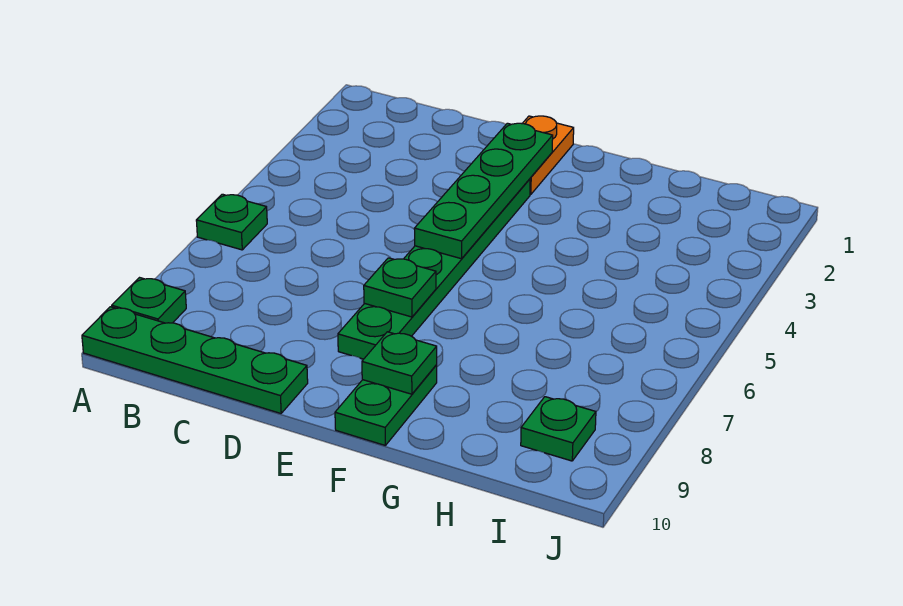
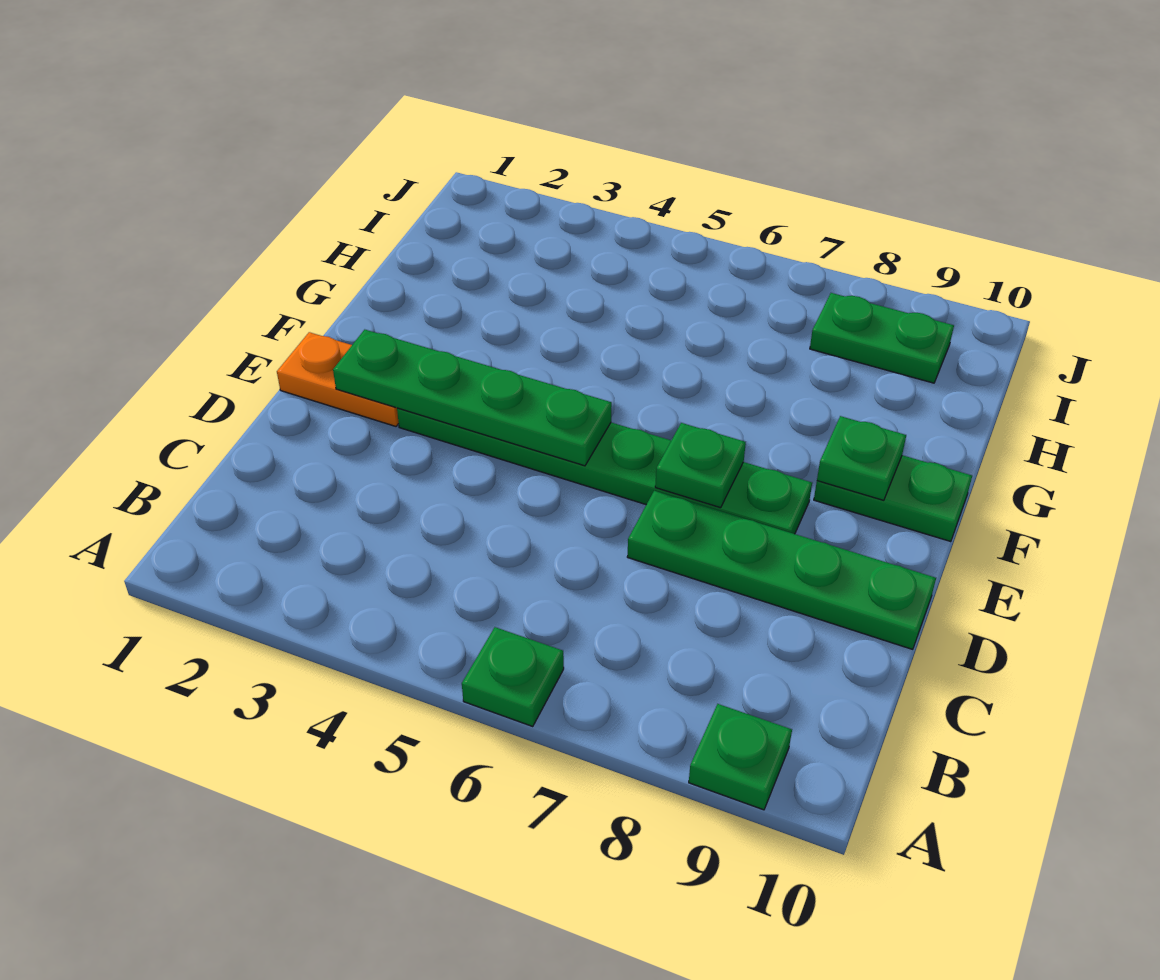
green plate A10:D10 level 1 -> green plate D7:D10 level 1
green plate I9 level 1 -> green plate I8:I9 level 1

